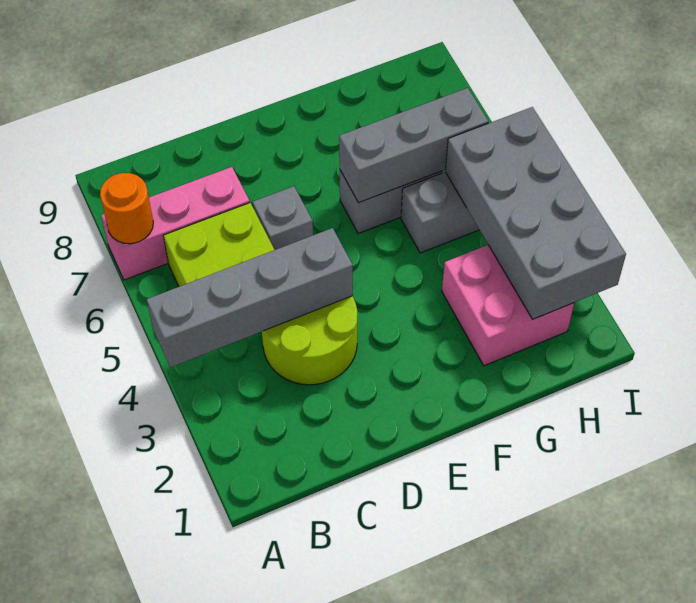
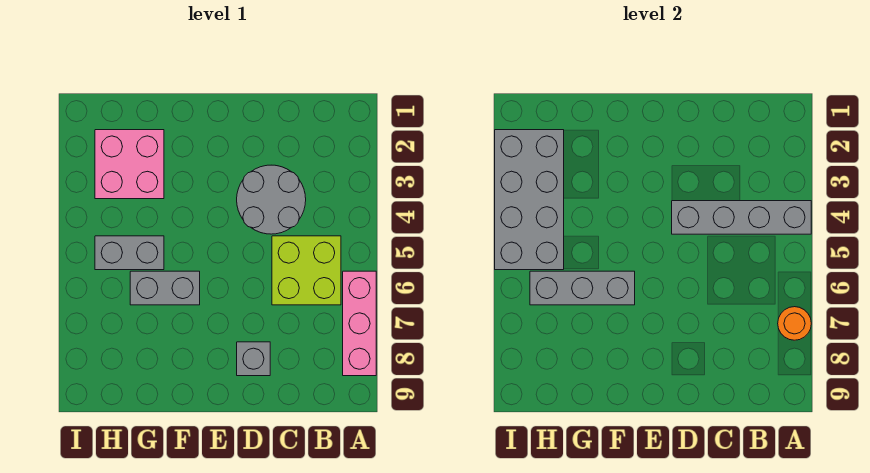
pink brick A7:C7 level 1 -> pink brick A6:A8 level 1
lime round brick C3:D4 level 1 -> grey round brick C3:D4 level 1
grey brick D6 level 1 -> grey brick D8 level 1

